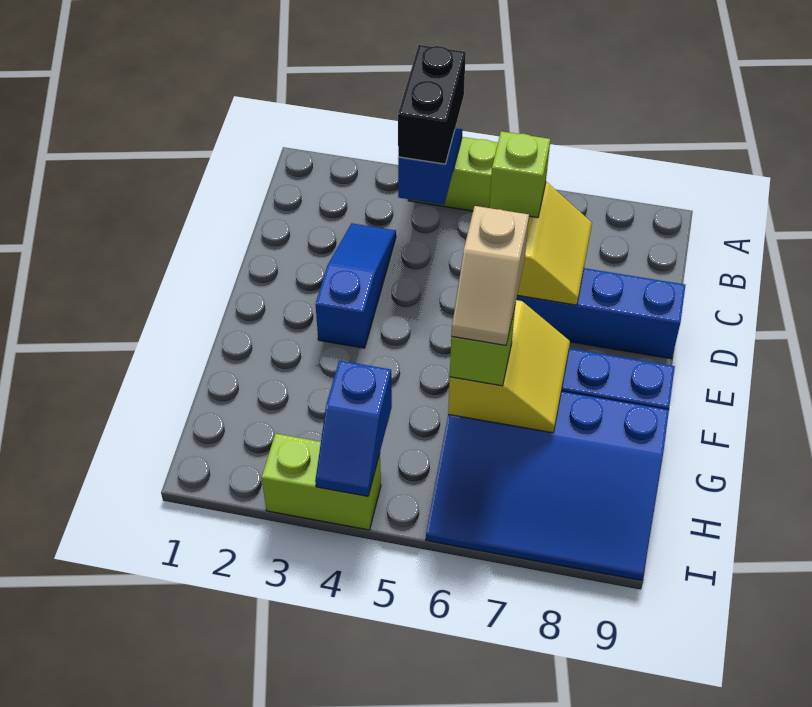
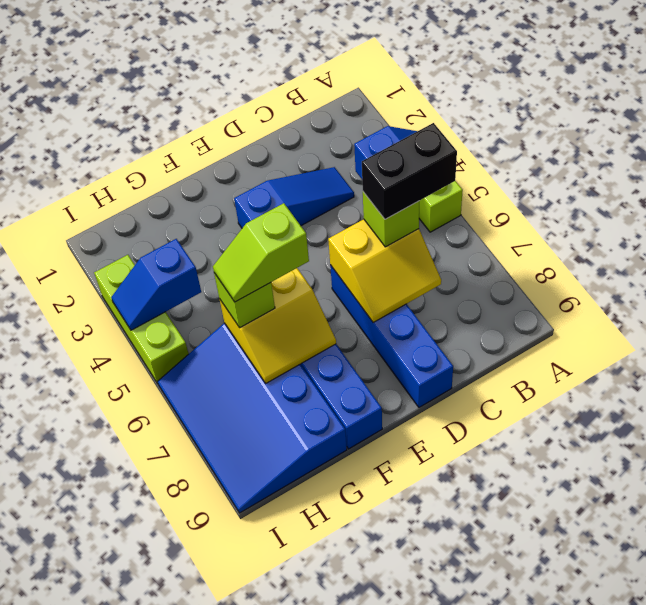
black brick A4:B4 level 3 -> black brick B6:C6 level 4
tan slope F6:G6 level 4 top F -> lime slope F6:G6 level 4 top F
lime brick I3:I4 level 1 -> lime brick I3:I5 level 1

